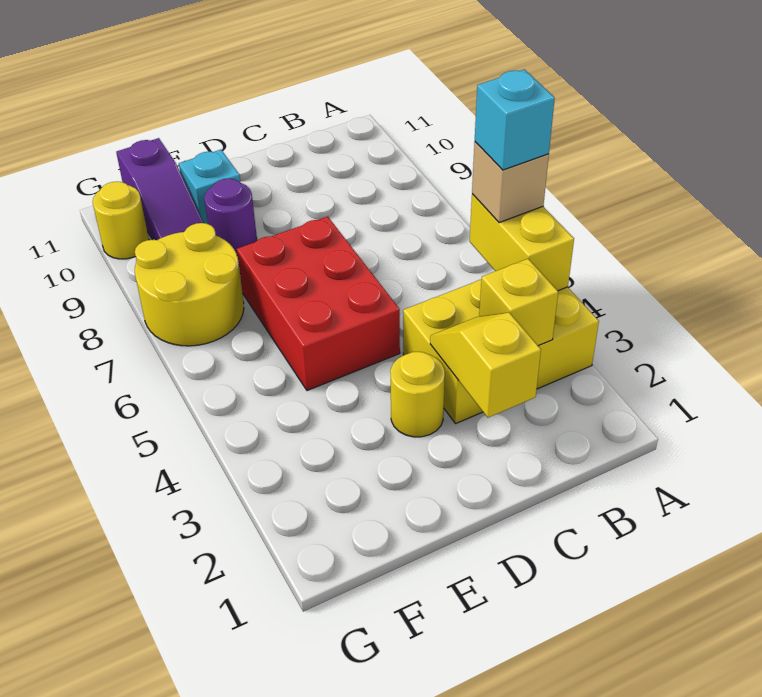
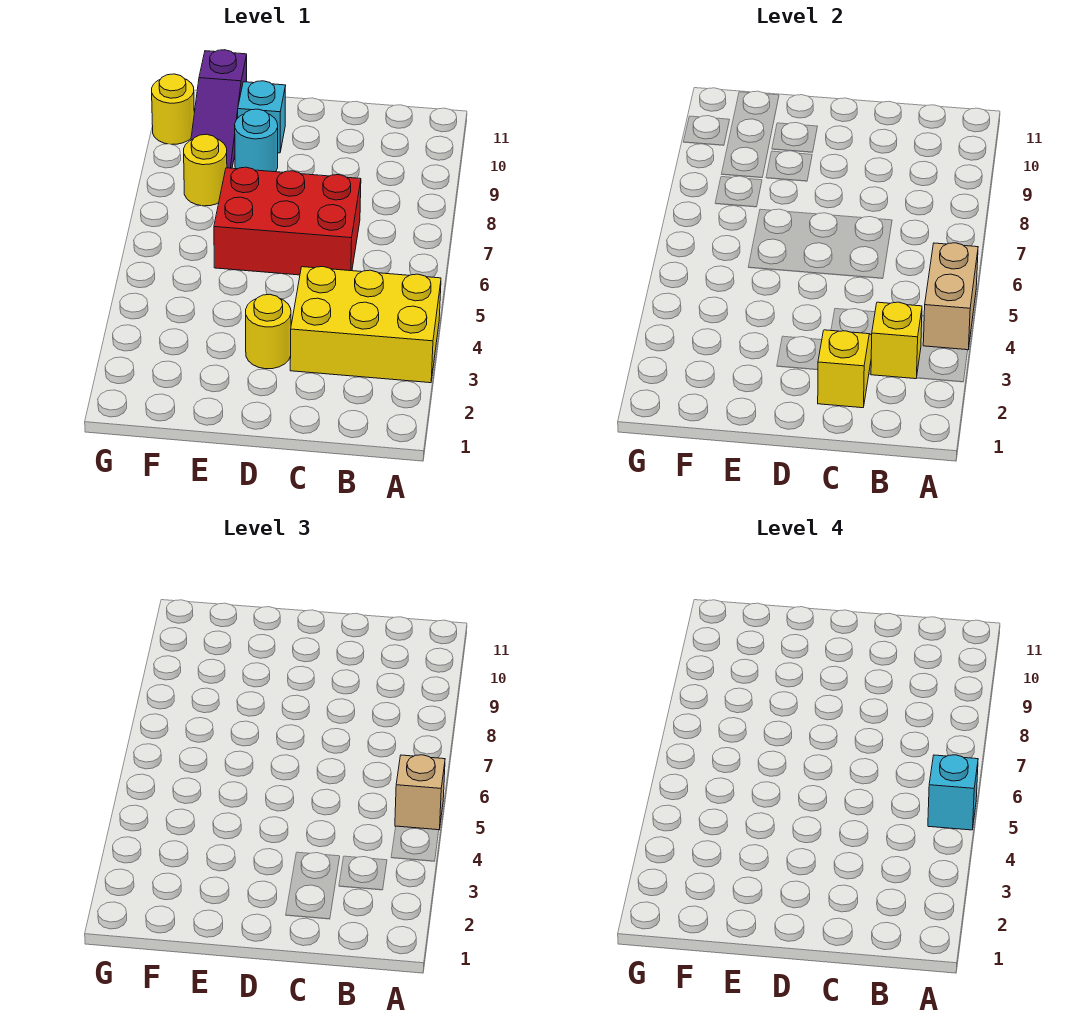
yellow brick A4:A5 level 2 -> tan brick A4:A5 level 2
red brick D5:E7 level 1 -> red brick C6:E7 level 1
purple round brick E9 level 1 -> cyan round brick E9 level 1
yellow round brick F7:G8 level 1 -> yellow round brick F8 level 1

